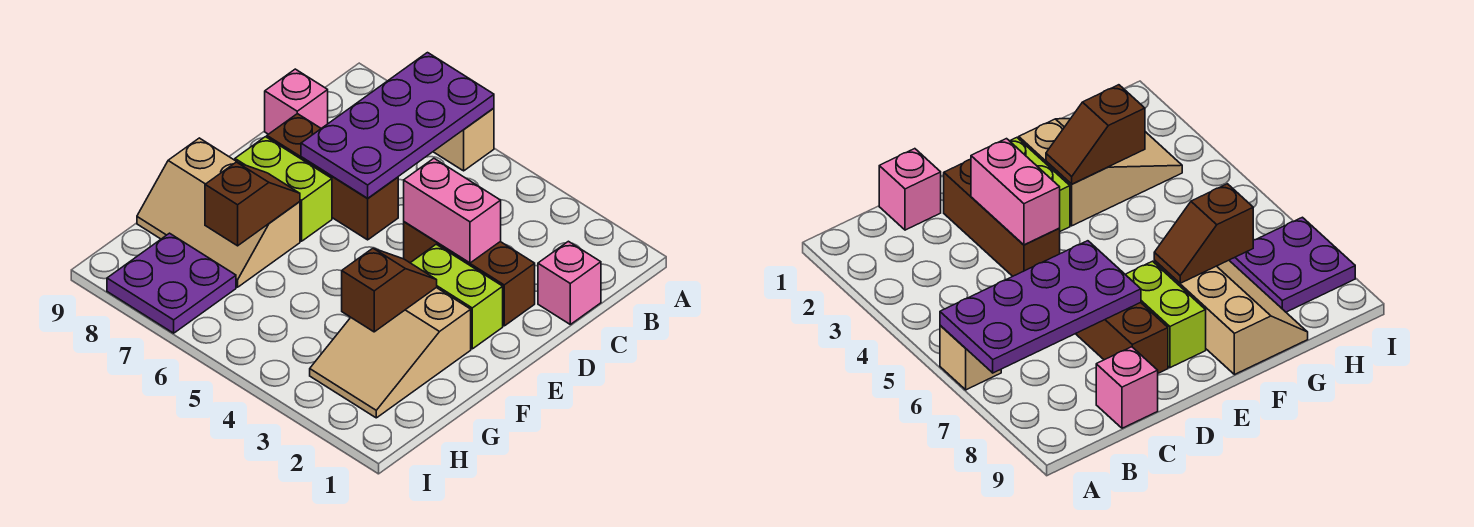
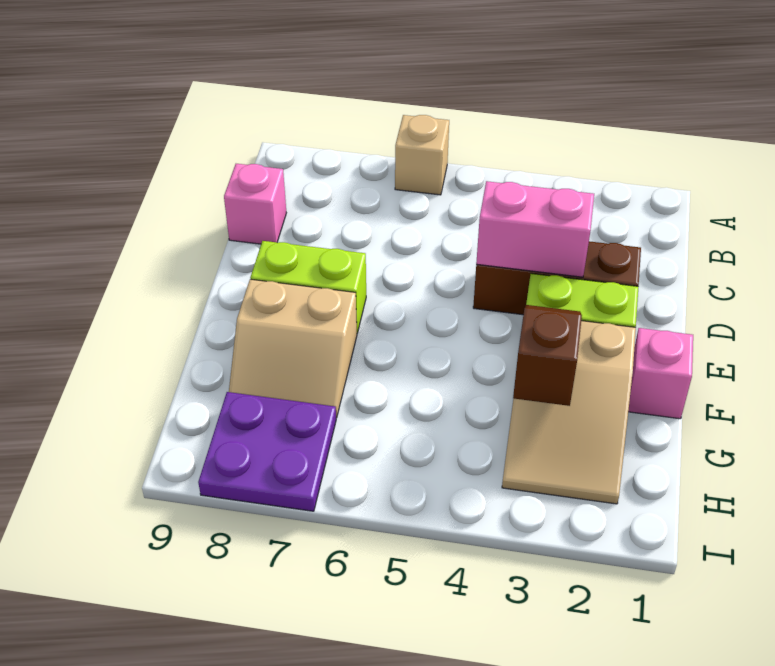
purple plate A6:D7 level 2 -> none
pink brick C1 level 1 -> pink brick F1 level 1
brown brick D6:D8 level 1 -> none
tan slope F7:G9 level 1 top F -> tan slope F7:G8 level 1 top F
brown slope F7:G7 level 2 top G -> none

